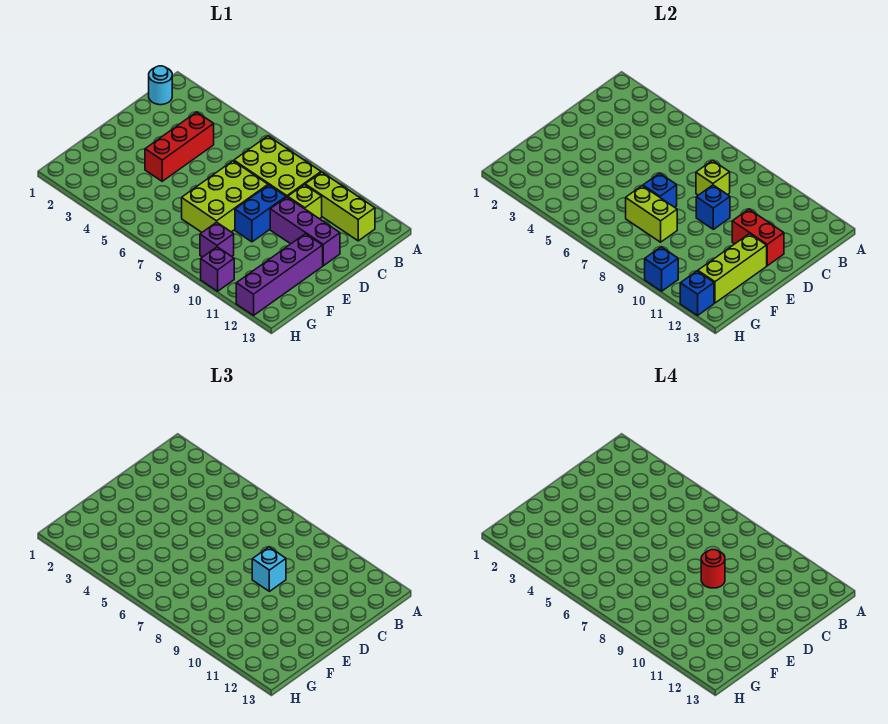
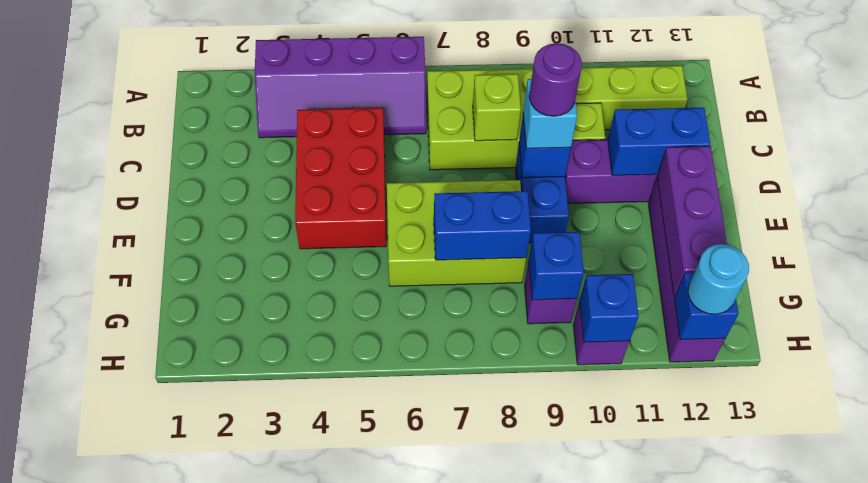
none -> purple slope A3:B6 level 1 top A
cyan round brick B1 level 1 -> cyan round brick H12 level 3
red brick C4:E4 level 1 -> red brick C4:E5 level 1
lime brick D7:F8 level 1 -> lime brick E6:F8 level 1
red round brick D9 level 4 -> purple round brick D9 level 4
red brick D11:D12 level 2 -> blue brick D11:D12 level 2
blue brick E7 level 2 -> blue brick G9 level 2
lime brick E12:G12 level 2 -> purple brick E12:G12 level 2
lime brick F7:F8 level 2 -> blue brick F7:F8 level 2

